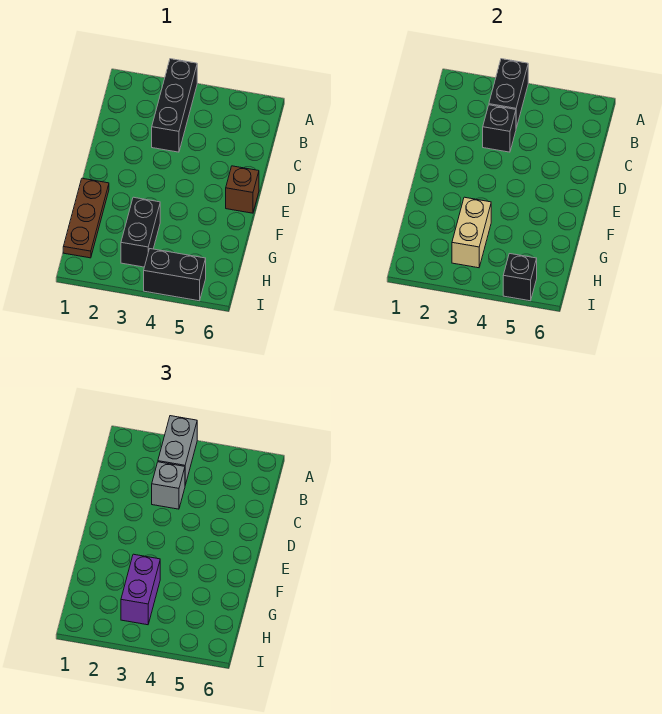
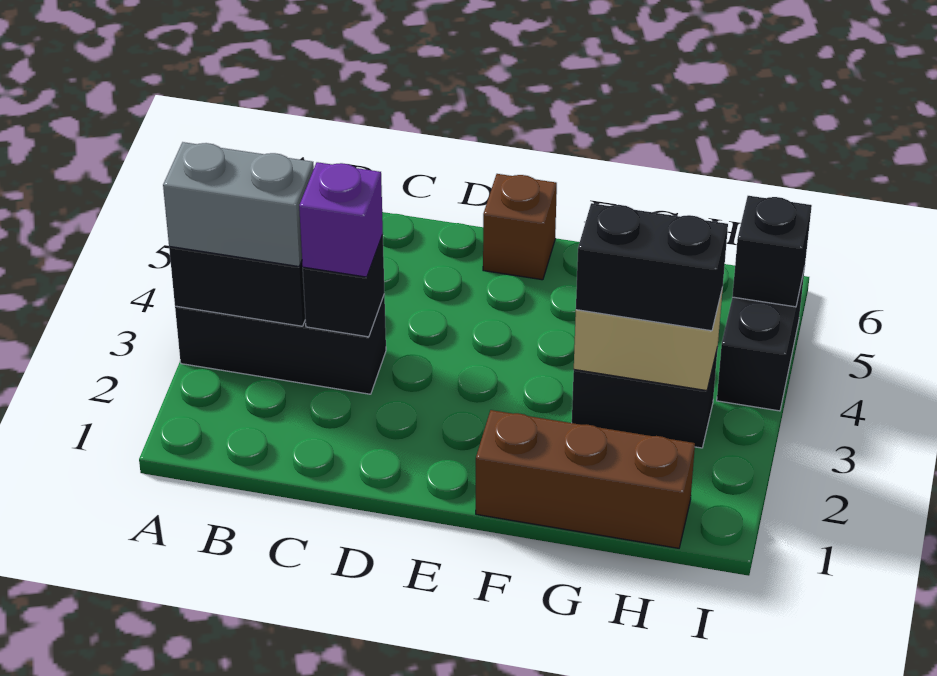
grey brick C3 level 3 -> purple brick C3 level 3
brown plate F1:H1 level 1 -> brown brick F1:H1 level 1
purple brick G3:H3 level 3 -> black brick G3:H3 level 3

